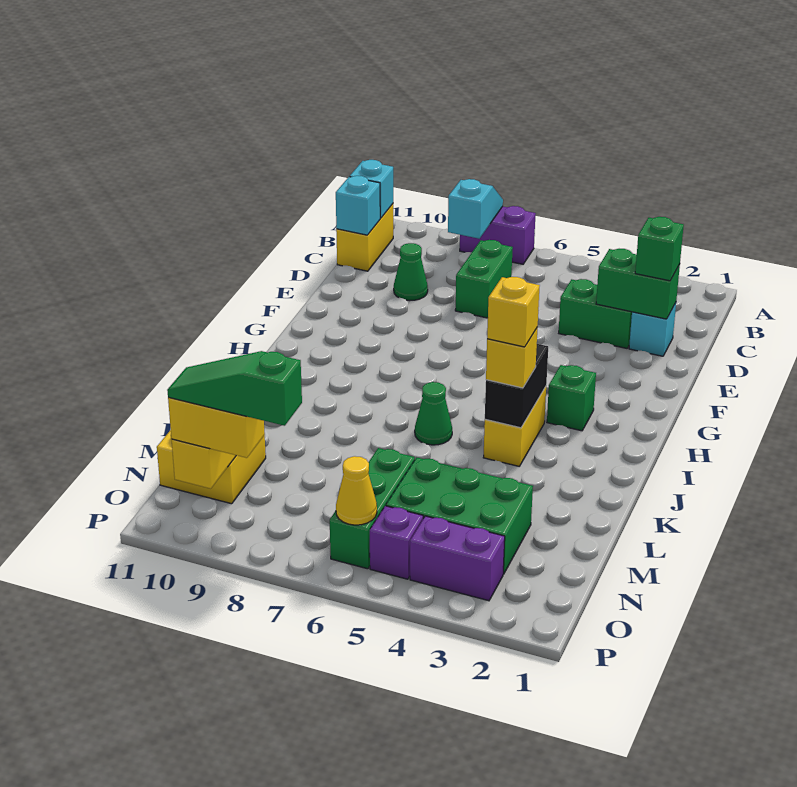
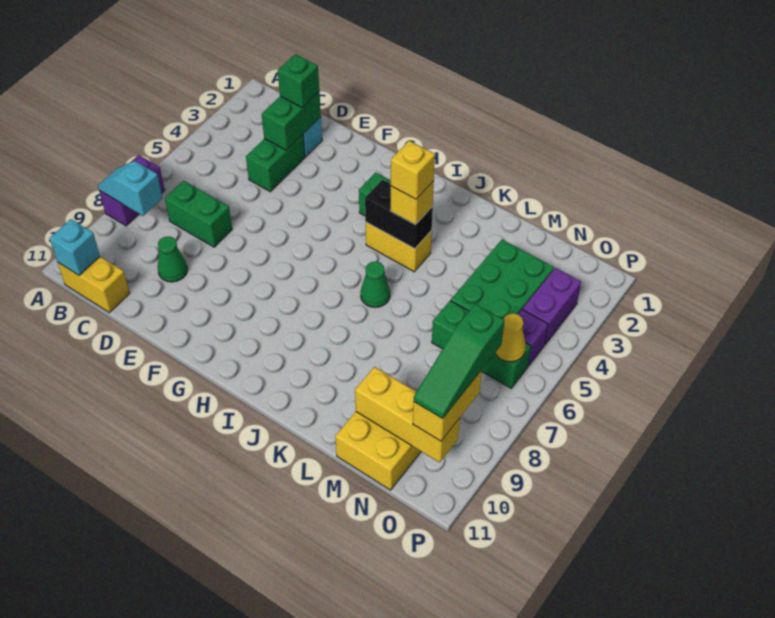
cyan brick C11 level 2 -> none

